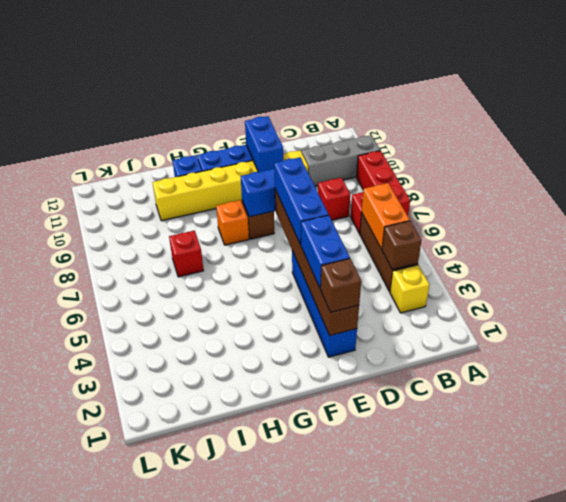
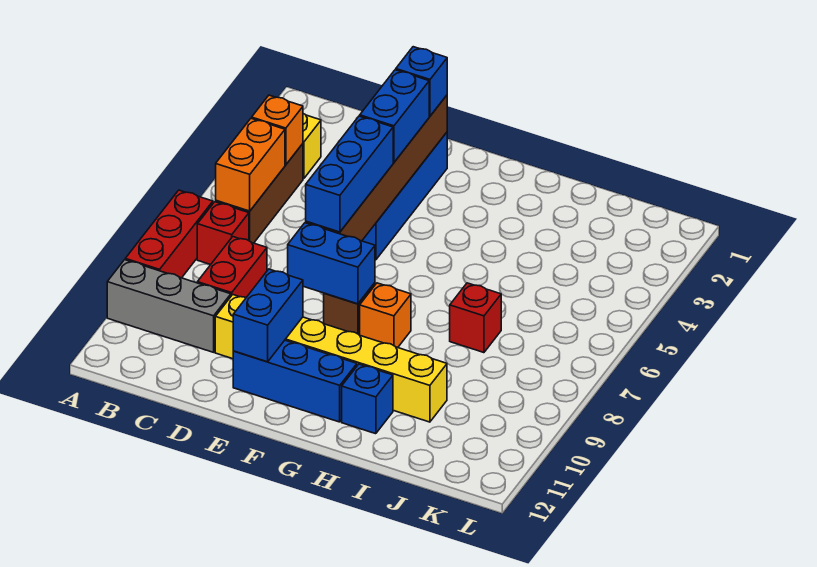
brown brick B4 level 2 -> orange brick B4 level 2
red brick C8 level 1 -> red brick C8:C9 level 1
brown brick E2 level 3 -> blue brick E2 level 3

